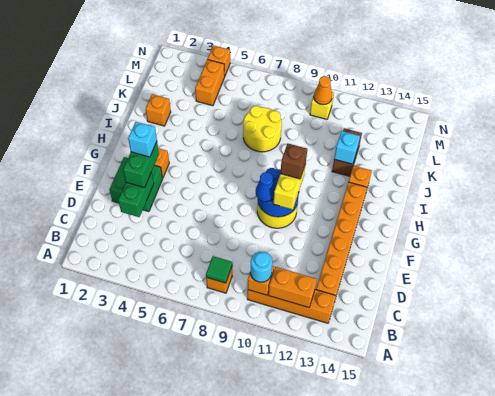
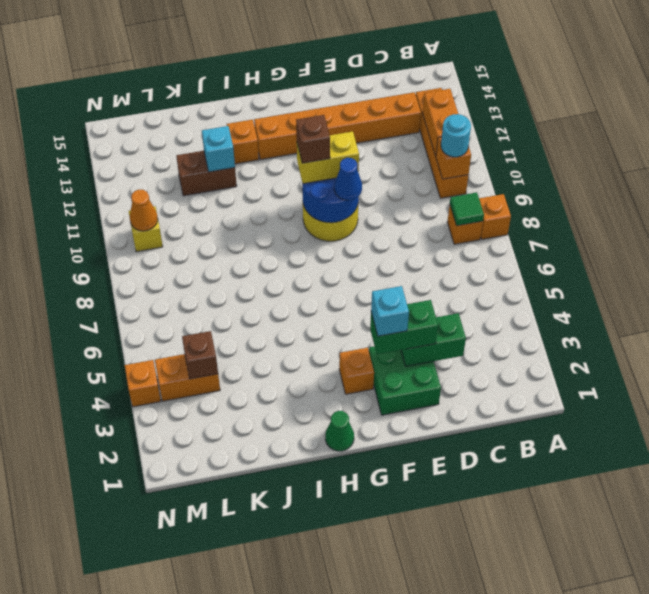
none -> green cone H1 level 1
orange brick J2 level 1 -> orange brick A8 level 1
yellow round brick J7:K8 level 1 -> none
none -> brown brick L4 level 2

